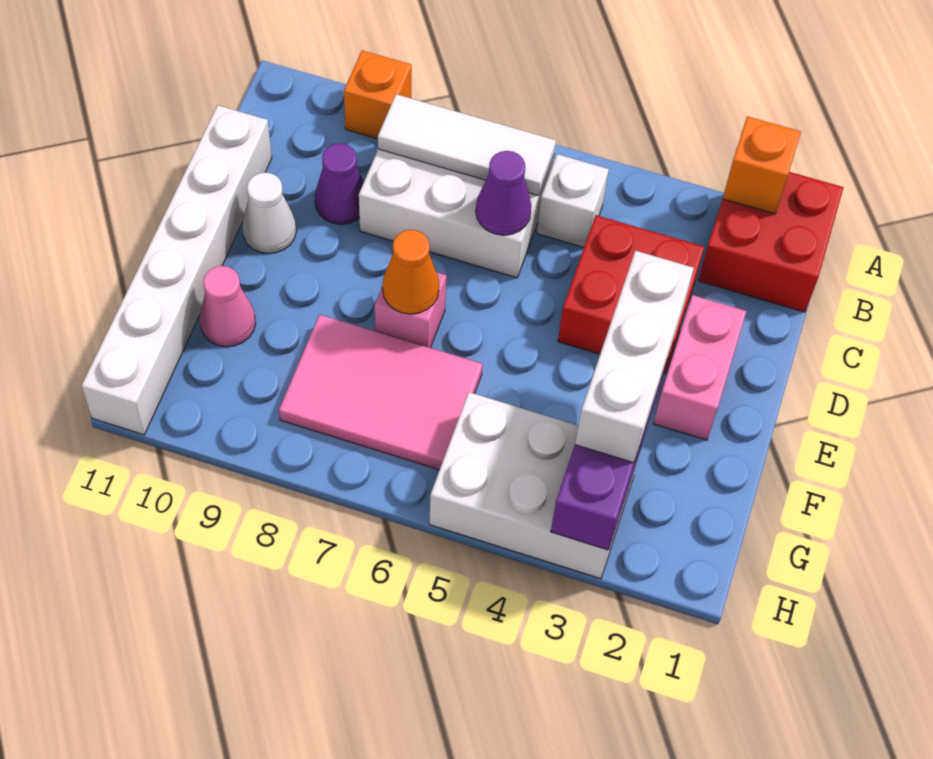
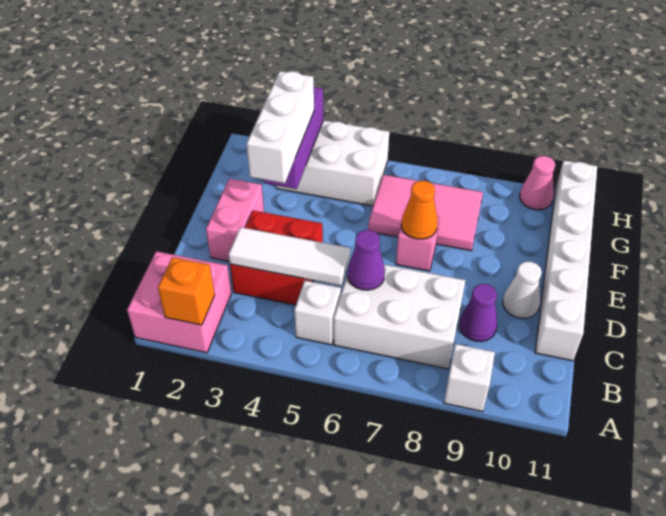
red brick A1:B2 level 1 -> pink brick A1:B2 level 1
orange brick A9 level 1 -> white brick A9 level 1
white tile B6:B8 level 2 -> white tile C3:C5 level 2
pink cone F10 level 1 -> pink cone H10 level 1

